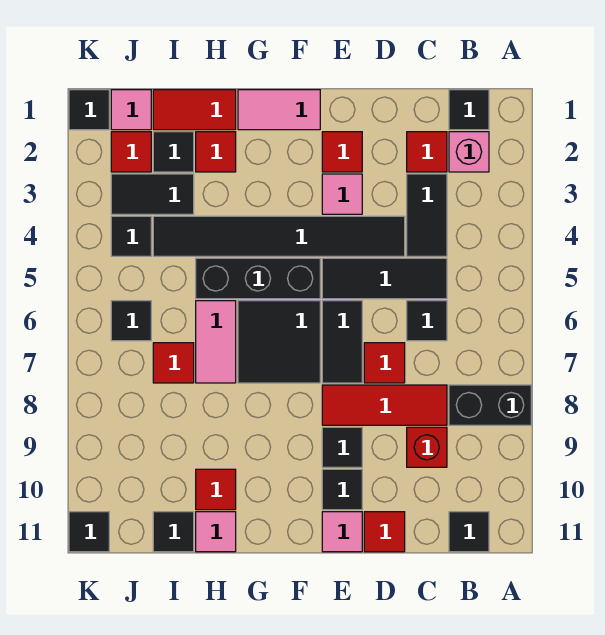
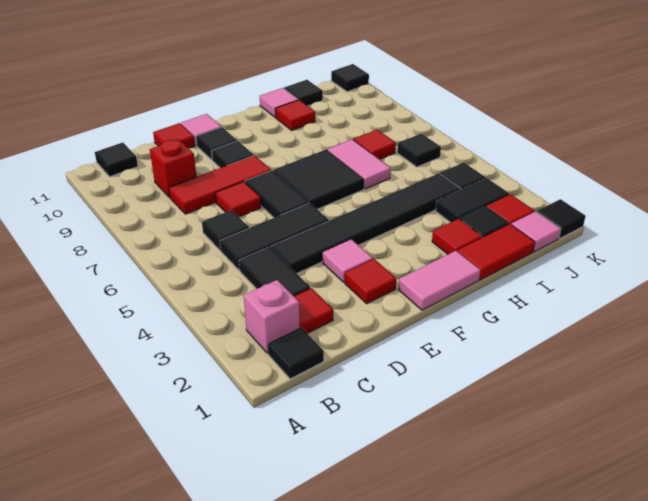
black brick A8:B8 level 1 -> none
black brick F5:H5 level 1 -> none

